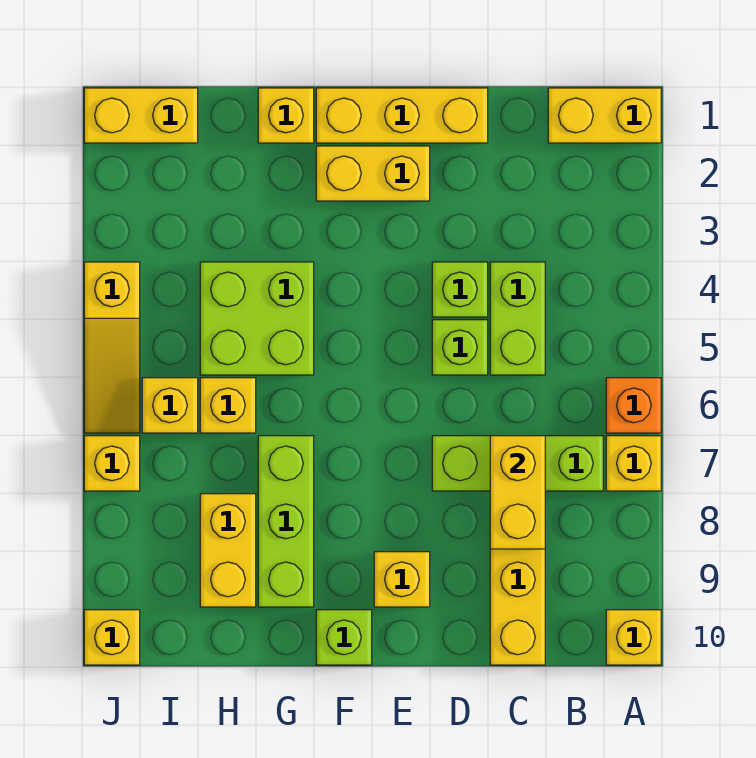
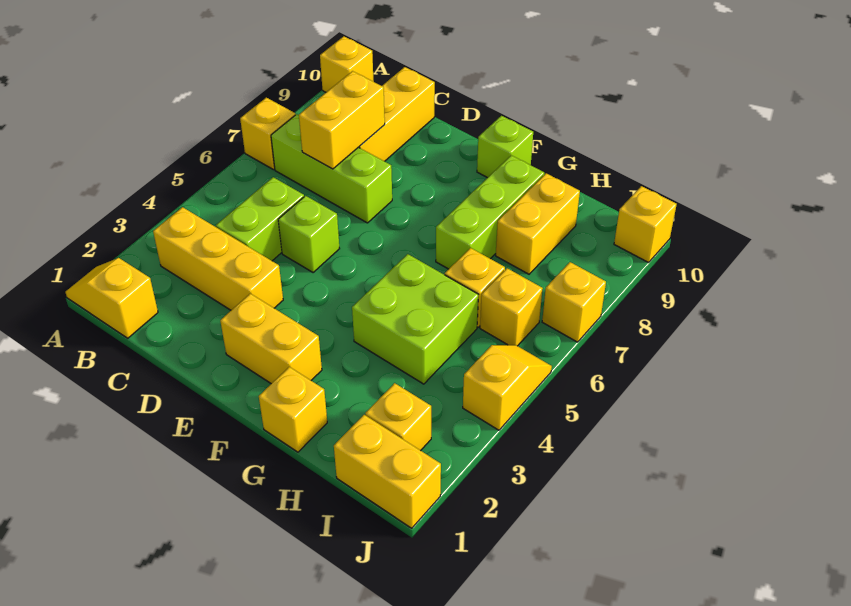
yellow brick A1:B1 level 1 -> yellow slope A1:B1 level 1 top B
orange brick A6 level 1 -> none
yellow brick D1:F1 level 1 -> yellow brick B3:D3 level 1
lime brick D4 level 1 -> none
yellow brick E9 level 1 -> yellow brick I2 level 1
yellow slope J4:J6 level 1 top 4 -> yellow slope J4:J5 level 1 top 4

